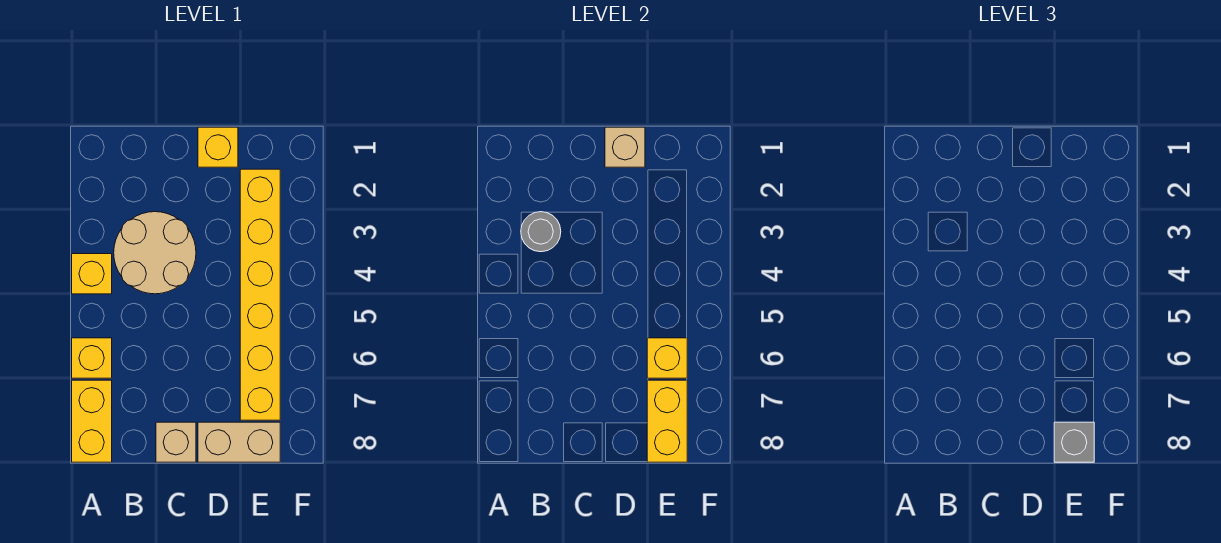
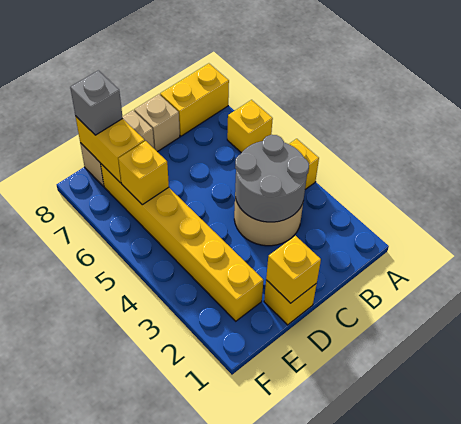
yellow brick A7:A8 level 1 -> yellow brick A8:B8 level 1
grey round brick B3 level 2 -> grey round brick B3:C4 level 2
tan brick D1 level 2 -> yellow brick D1 level 2

